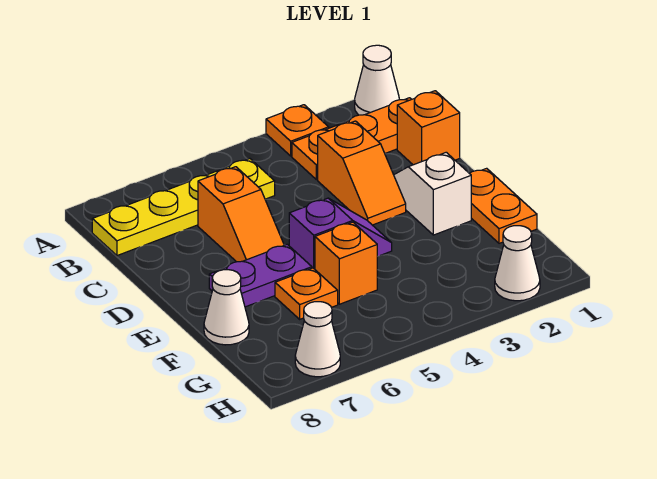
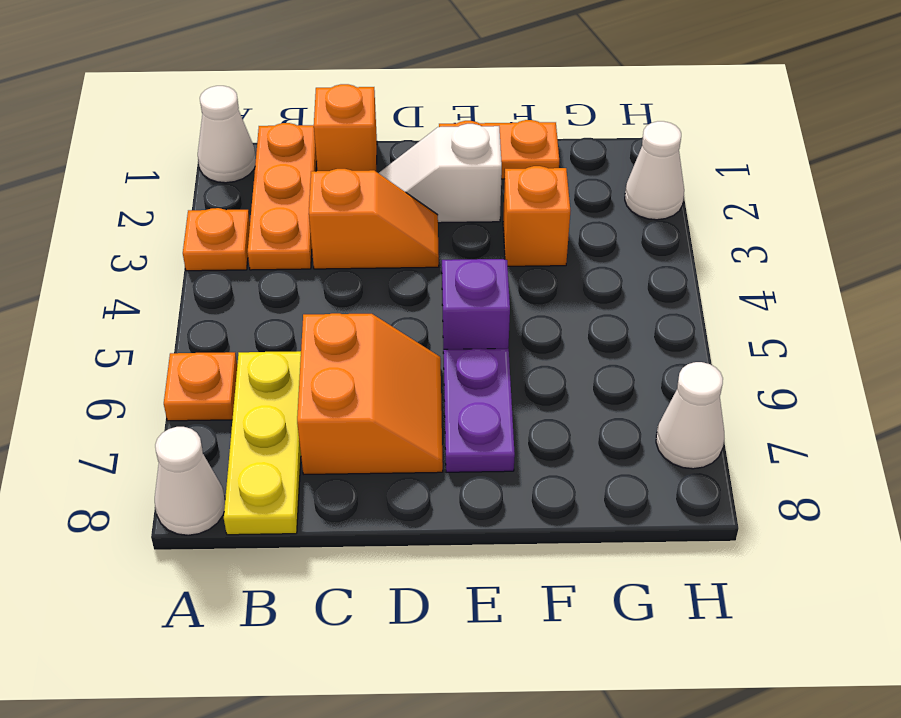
yellow plate B5:B8 level 1 -> yellow plate B6:B8 level 1
orange slope C6:D6 level 1 top C -> orange slope C6:D7 level 1 top C
orange brick F5 level 1 -> orange brick F3 level 1
orange plate F6 level 1 -> orange plate A6 level 1
white cone F8 level 1 -> white cone A8 level 1

